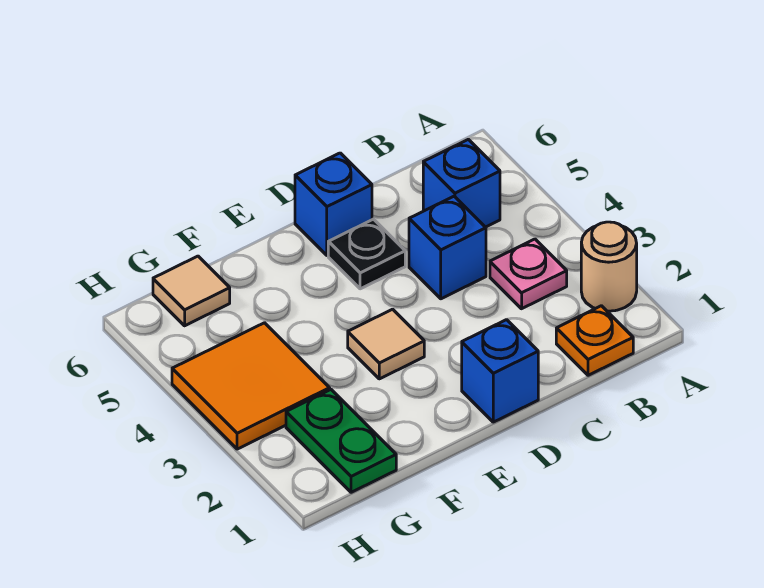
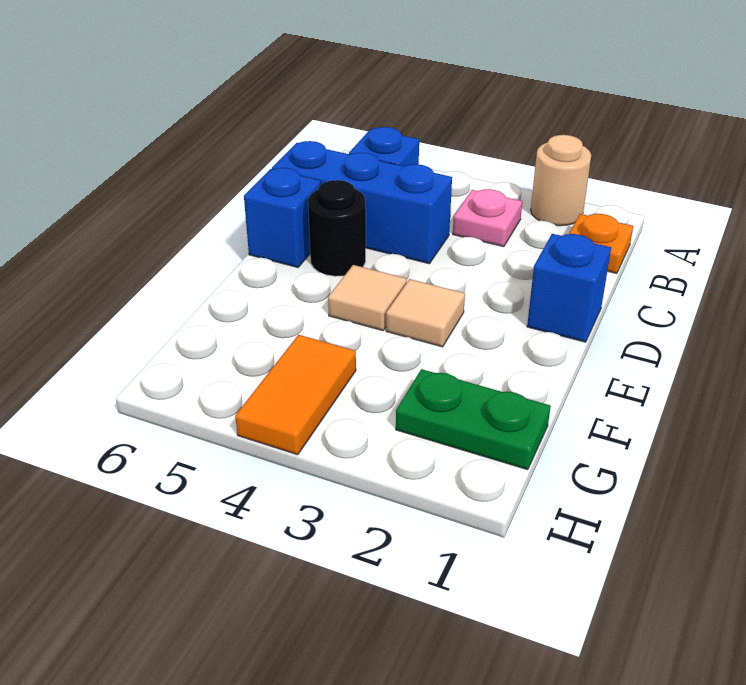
blue brick C4 level 1 -> blue brick C4:C6 level 1
black plate D5 level 1 -> black round brick D5 level 1
orange tile G3:H4 level 1 -> orange tile G4:H4 level 1
tan tile G6 level 1 -> tan tile E4 level 1

